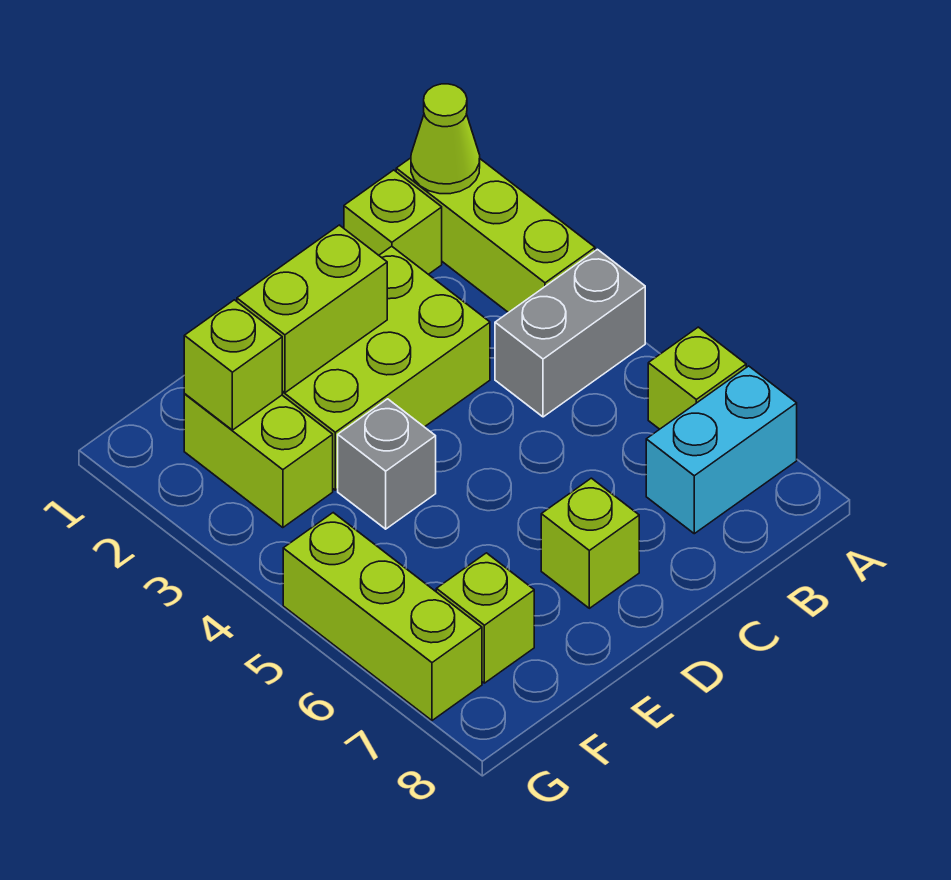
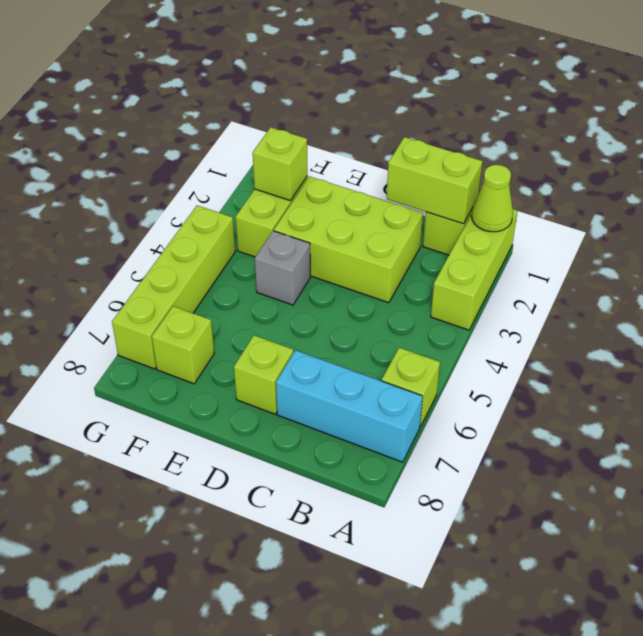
grey brick A4:B4 level 1 -> none
cyan brick A7:B7 level 1 -> cyan brick A7:C7 level 1
lime brick D2:E2 level 2 -> lime brick B1:C1 level 2
lime brick G5:G7 level 1 -> lime brick G4:G7 level 1

